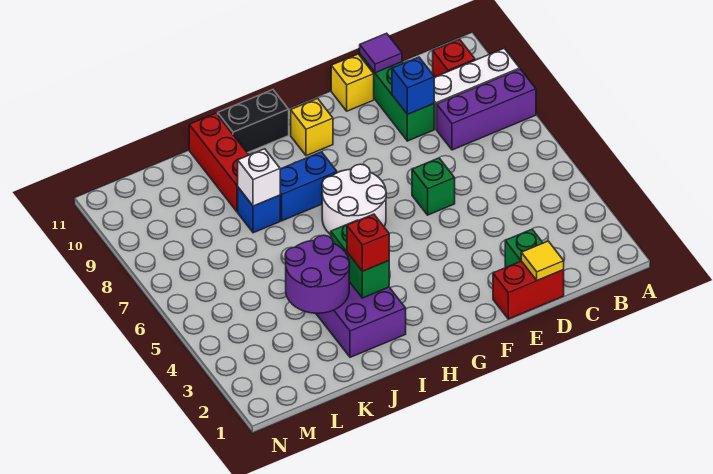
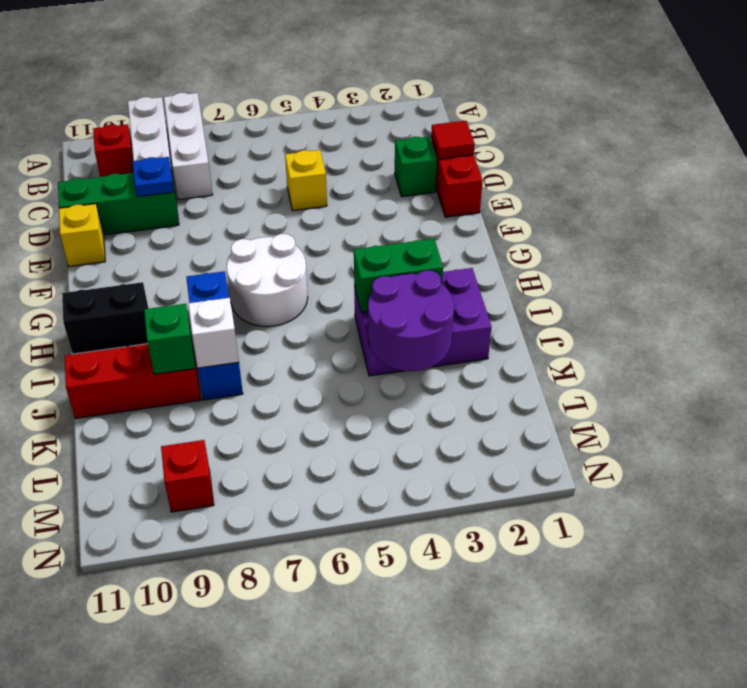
purple brick A8:C8 level 1 -> white brick A8:C8 level 1
yellow tile D1 level 2 -> red tile D1 level 2
blue brick D9 level 2 -> blue plate D9 level 2
purple tile D11 level 2 -> none
green brick E6 level 1 -> green brick J9 level 2
yellow brick G10 level 1 -> yellow brick D5 level 1
black brick H11:I11 level 1 -> black brick H10:H11 level 1
red brick I3 level 3 -> red brick M9 level 1

